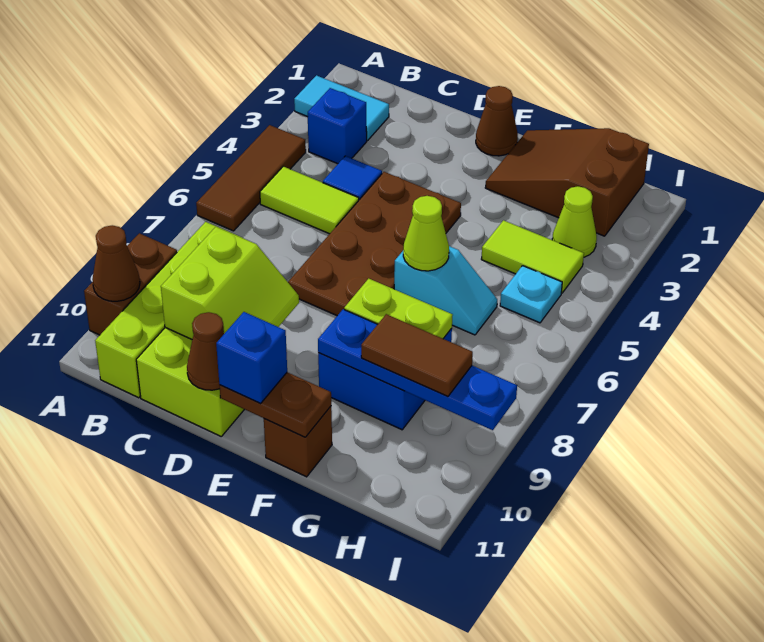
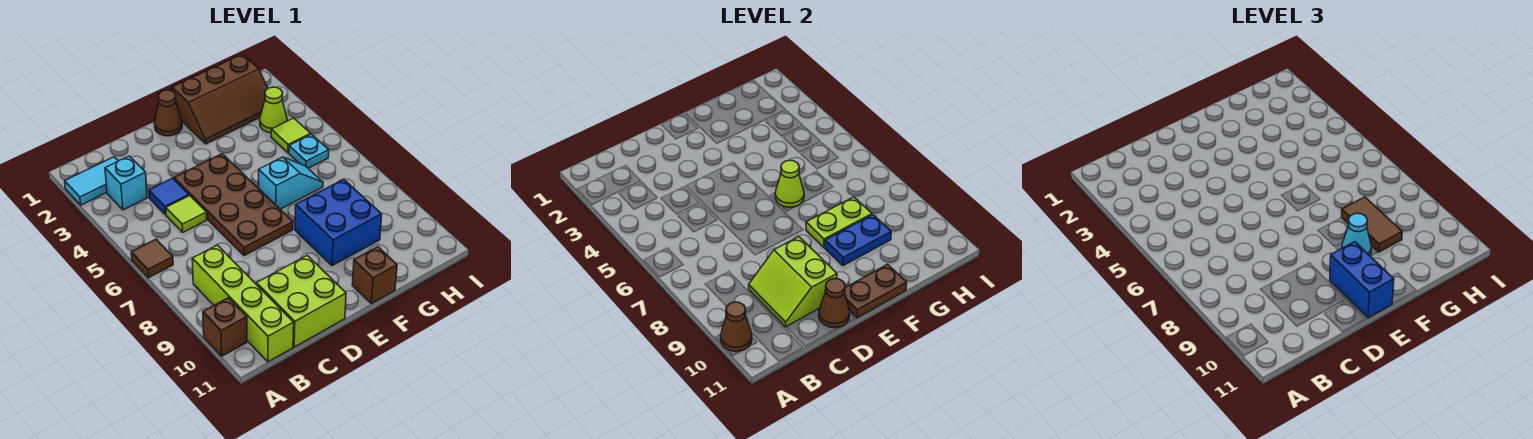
brown tile A4:A6 level 1 -> brown tile A6 level 1
brown brick A9:A10 level 1 -> brown brick A10 level 1
blue brick B3 level 1 -> cyan brick B3 level 1
lime tile B5:C5 level 1 -> lime tile C5 level 1
lime slope C9:D10 level 2 top C -> lime slope C9:D10 level 2 top D
blue brick E11 level 3 -> blue brick E10:E11 level 3
brown slope F1:H2 level 1 top H -> brown slope F1:H2 level 1 top 1
blue plate F9:I9 level 2 -> blue plate F9:G9 level 2
none -> cyan cone F9 level 3
lime tile G4:H4 level 1 -> lime tile H4 level 1
brown tile G9:H9 level 3 -> brown tile G8:G9 level 3

